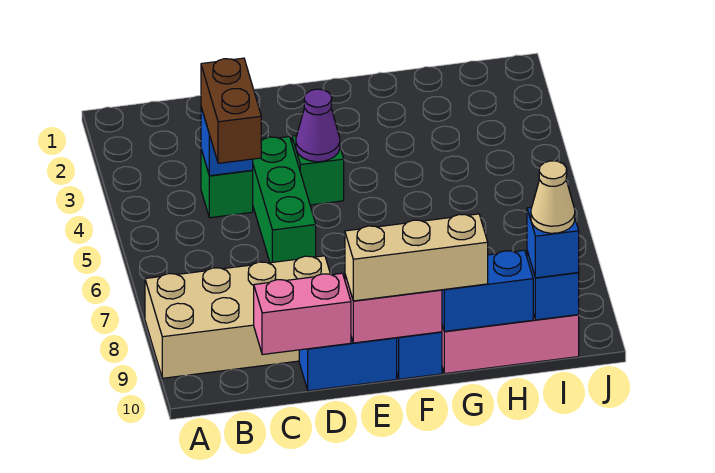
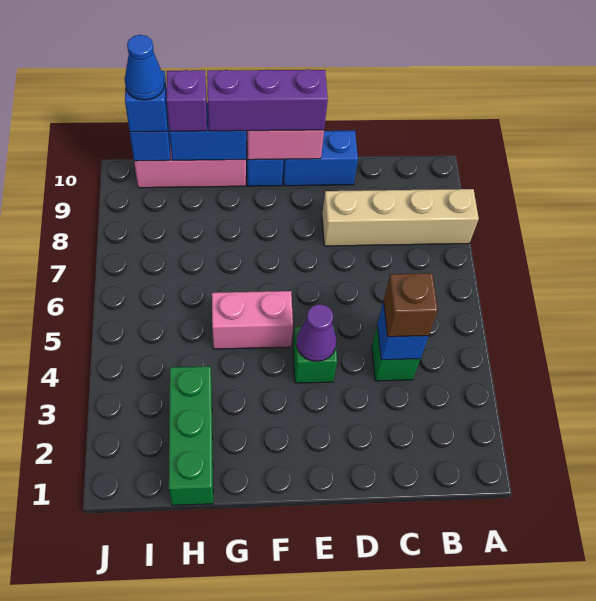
tan brick A8:D9 level 1 -> tan brick A8:D8 level 1
brown brick C4:C5 level 3 -> brown brick C4 level 3
pink brick C10:D10 level 2 -> pink brick F5:G5 level 1
green brick D4:D6 level 1 -> green brick H1:H3 level 1
tan brick E10:G10 level 3 -> purple brick E10:G10 level 3
none -> purple brick H10 level 3
tan cone I10 level 4 -> blue cone I10 level 4

